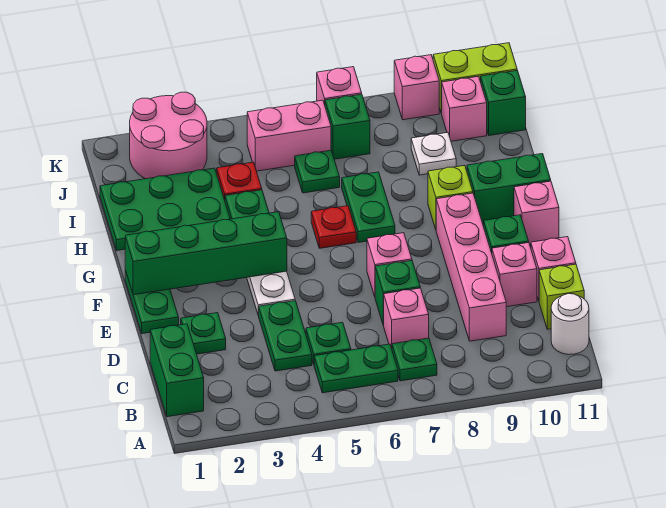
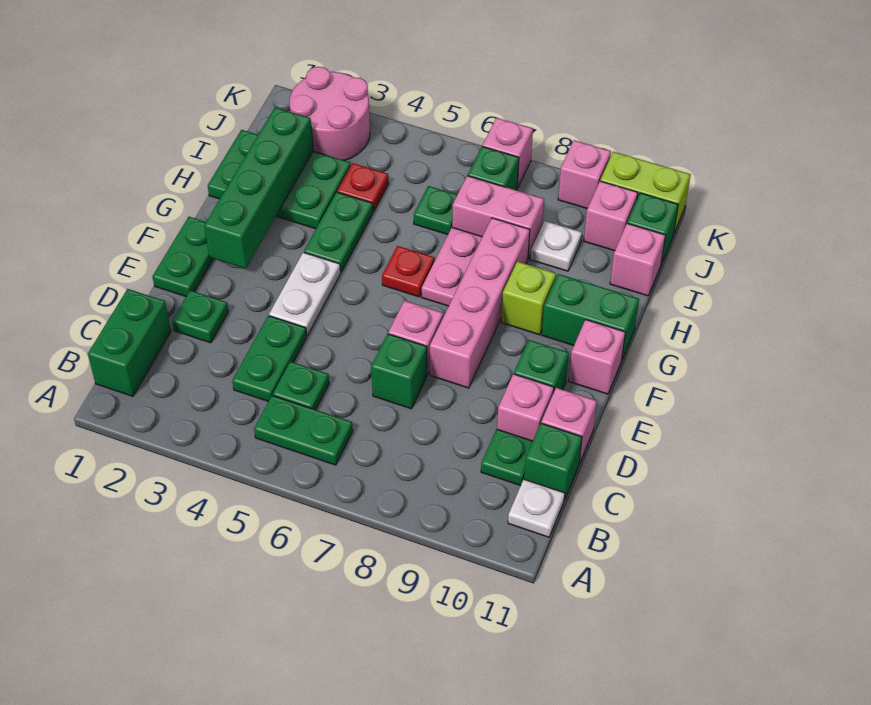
green plate B7 level 1 -> green plate C10 level 1
white round brick B11 level 1 -> white plate B11 level 1
pink brick C7 level 1 -> pink brick I11 level 1
pink brick C9:F9 level 1 -> pink brick E8:H8 level 1
lime brick C11 level 1 -> green brick C11 level 1
green brick F1:F4 level 2 -> green brick F2:I2 level 2
green plate G7:H7 level 1 -> pink plate G7:H7 level 1
pink brick J5:J6 level 1 -> pink brick I7:I8 level 1

